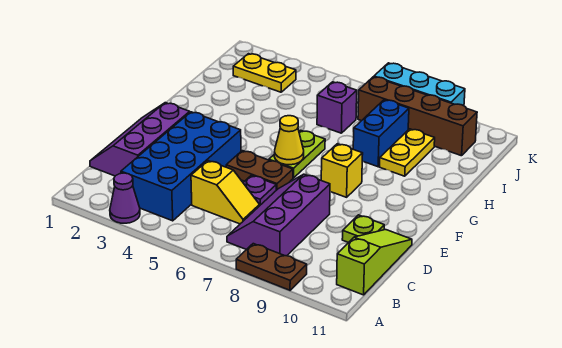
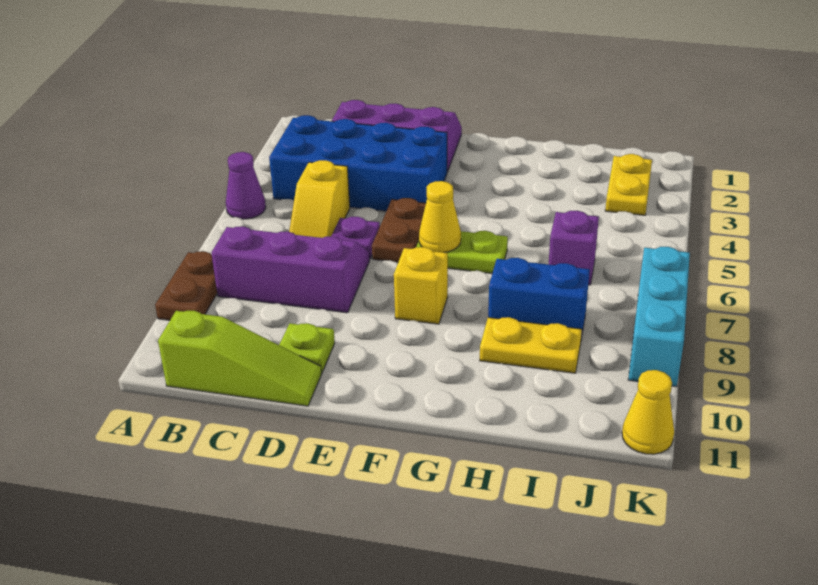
purple cone A3 level 1 -> purple cone A5 level 1
brown brick J7:J10 level 1 -> none
none -> yellow cone K11 level 1

